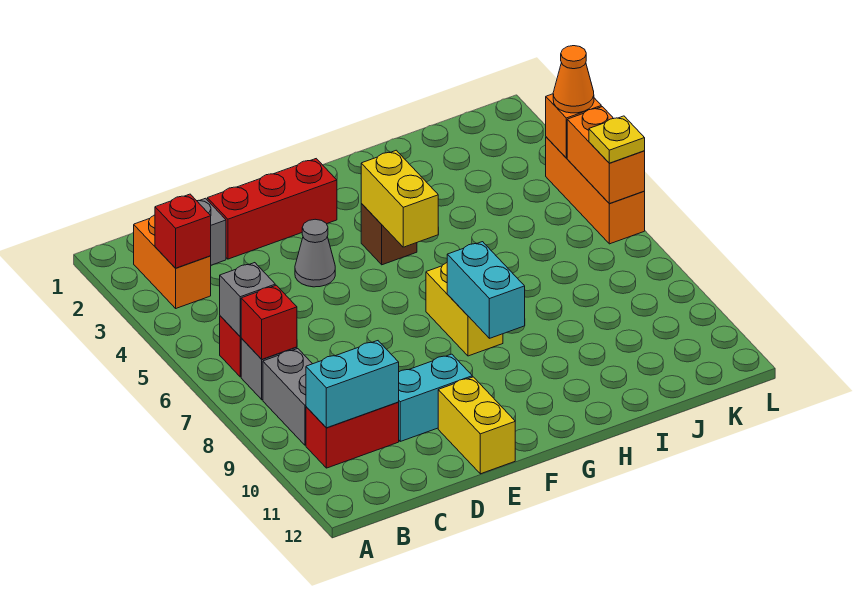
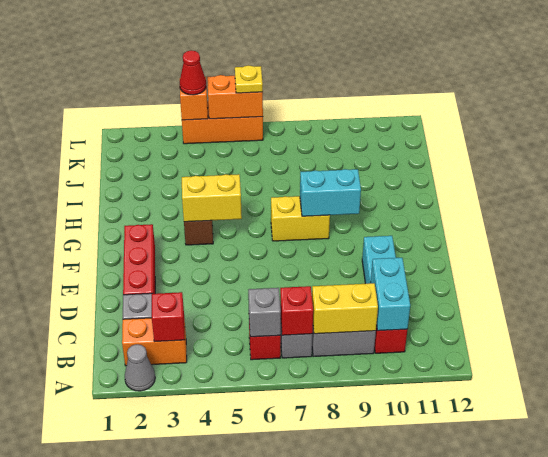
grey cone E4 level 1 -> grey cone A2 level 1
yellow brick E11:E12 level 1 -> yellow brick B8:B9 level 2
orange cone L4 level 3 -> red cone L4 level 3

